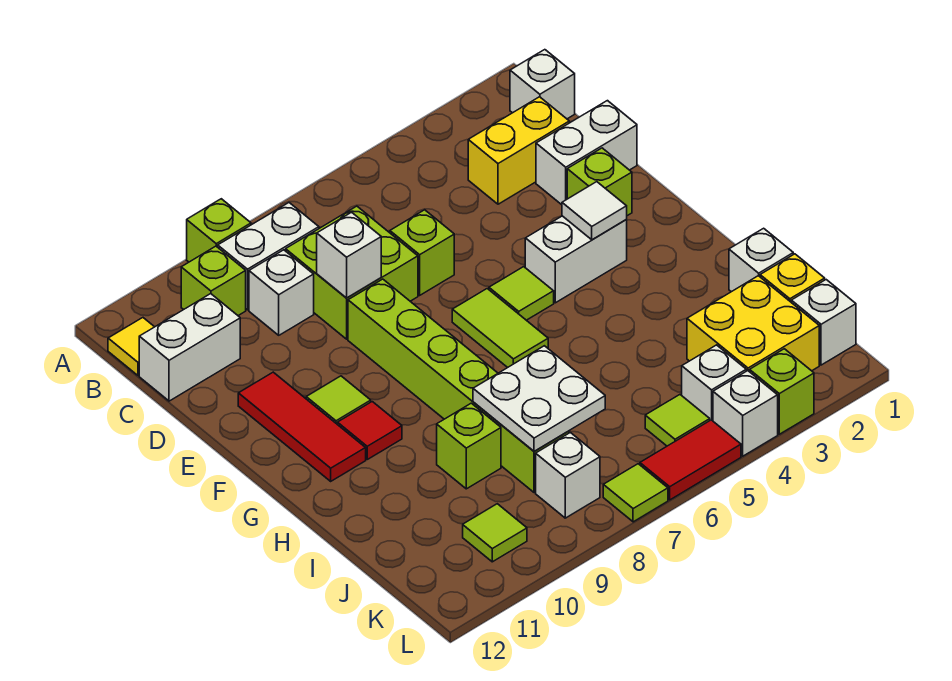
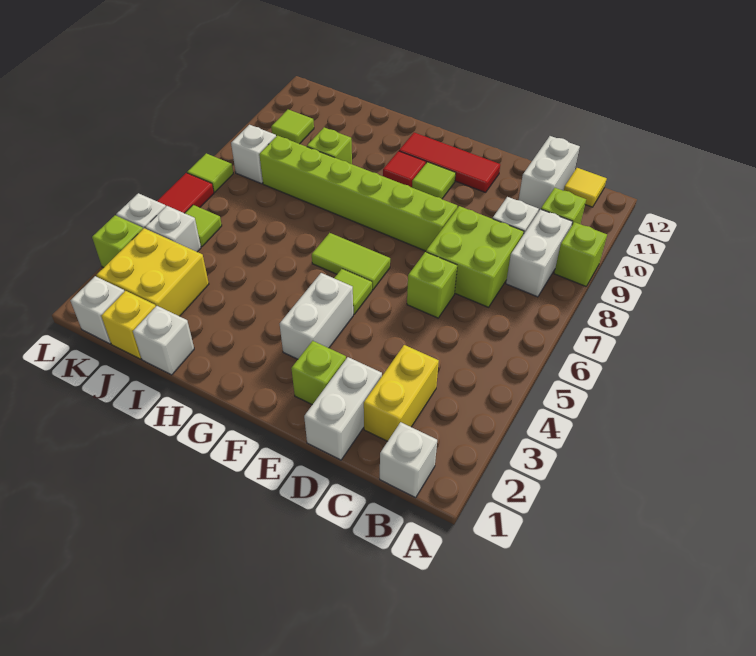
white brick D8 level 2 -> none
white tile F3 level 2 -> none
white plate I7:J8 level 2 -> none

